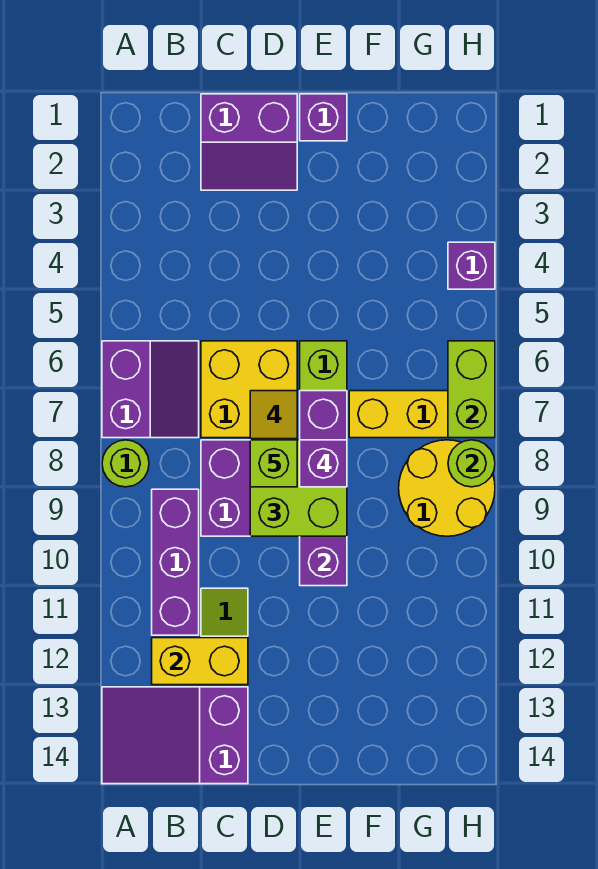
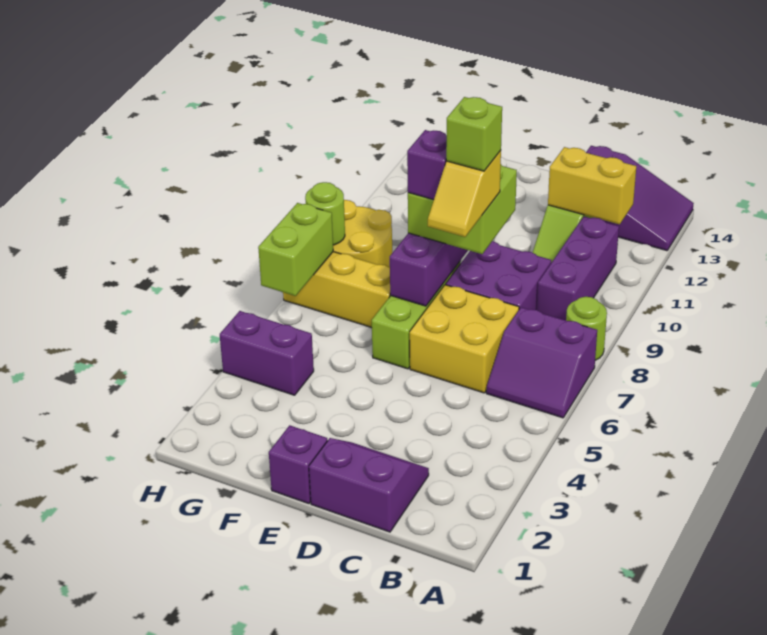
purple slope A6:B7 level 1 top A -> purple slope A6:B7 level 1 top 7
purple brick H4 level 1 -> purple brick G4:H4 level 1

